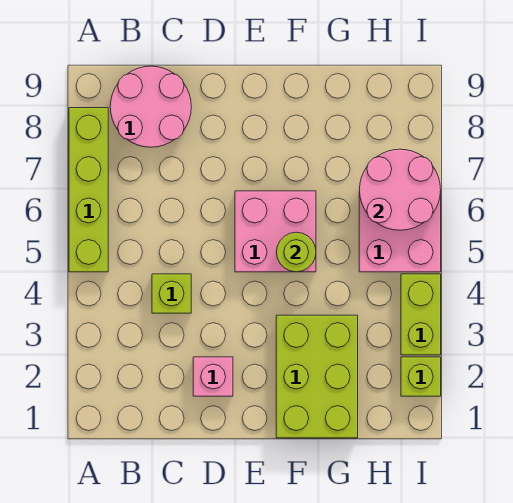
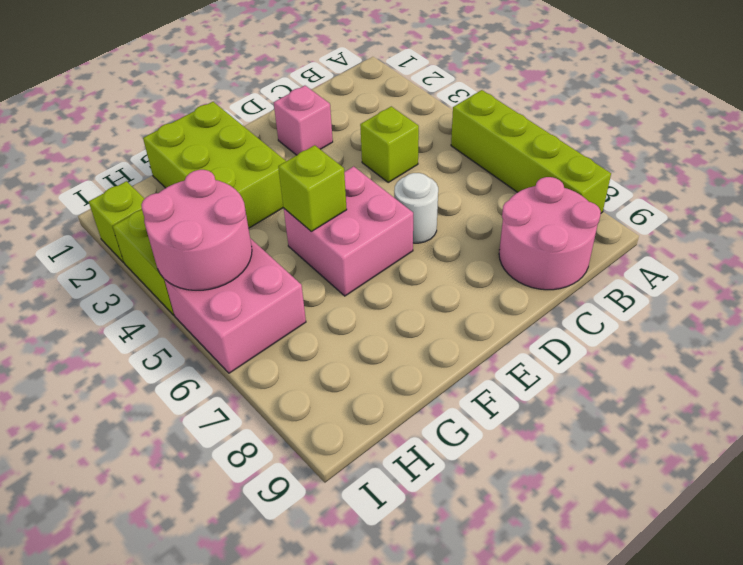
none -> white round brick D6 level 1
lime round brick F5 level 2 -> lime brick F5 level 2
pink round brick H6:I7 level 2 -> pink round brick H4:I5 level 2

